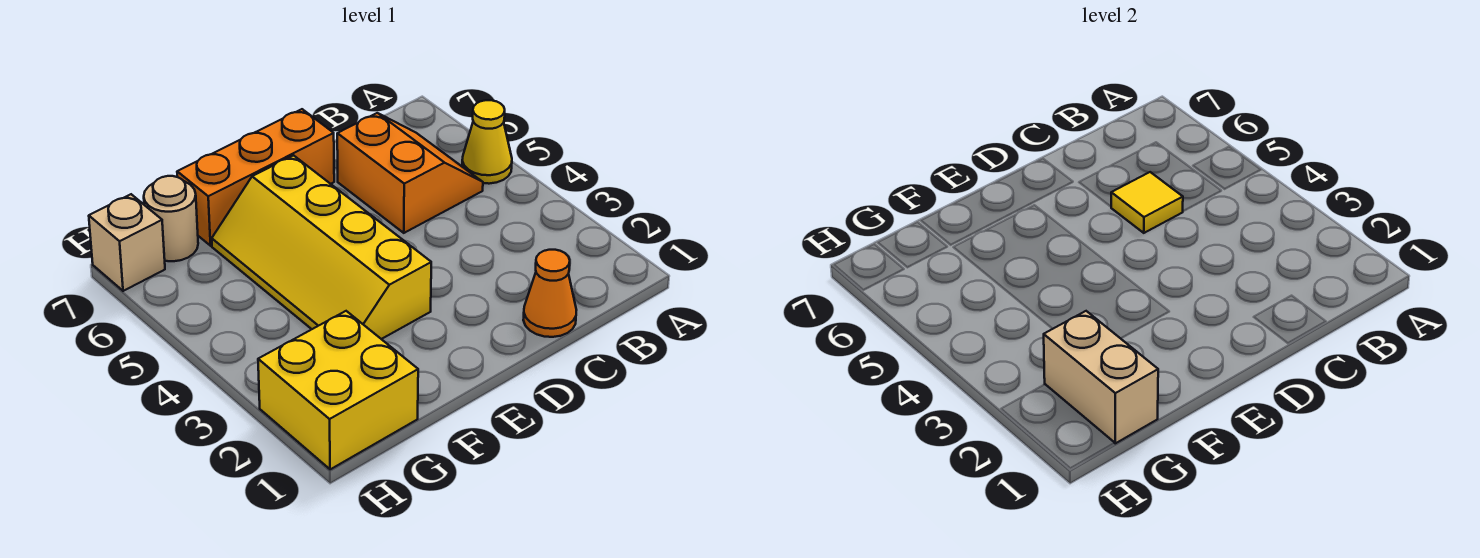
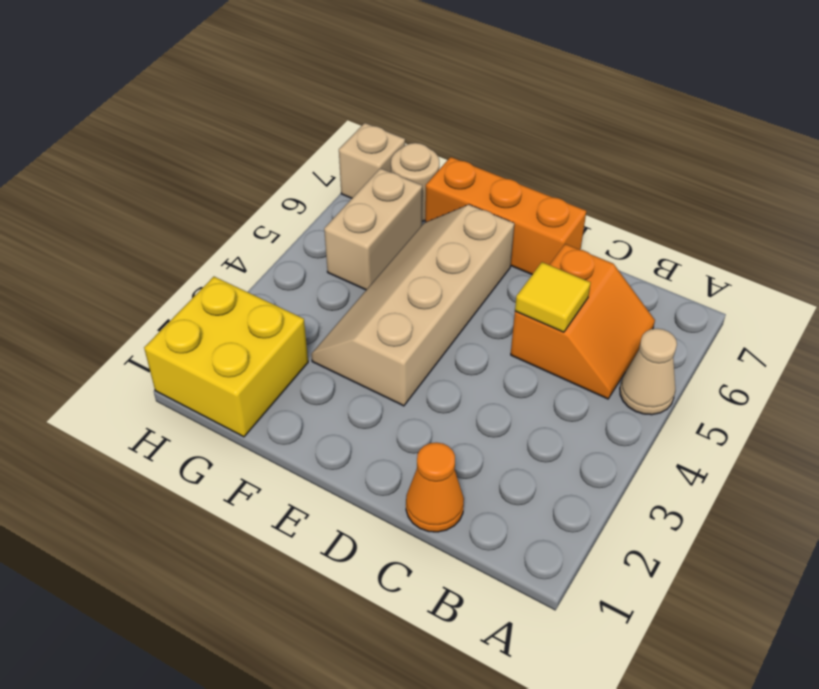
yellow cone A5 level 1 -> tan cone A5 level 1
yellow slope E3:F6 level 1 top E -> tan slope E3:F6 level 1 top E
tan brick G1:G2 level 2 -> tan brick G5:G6 level 1

